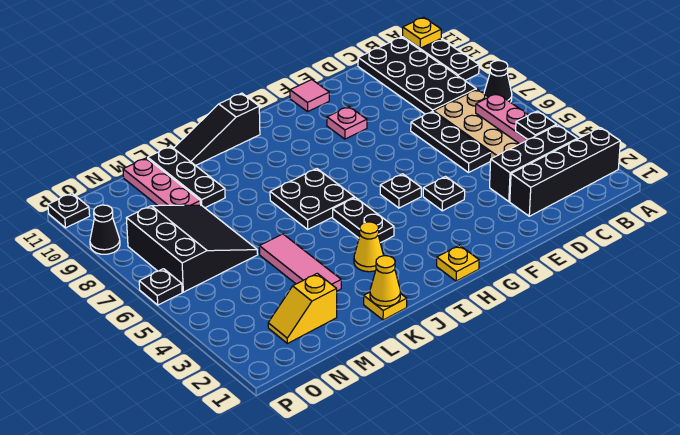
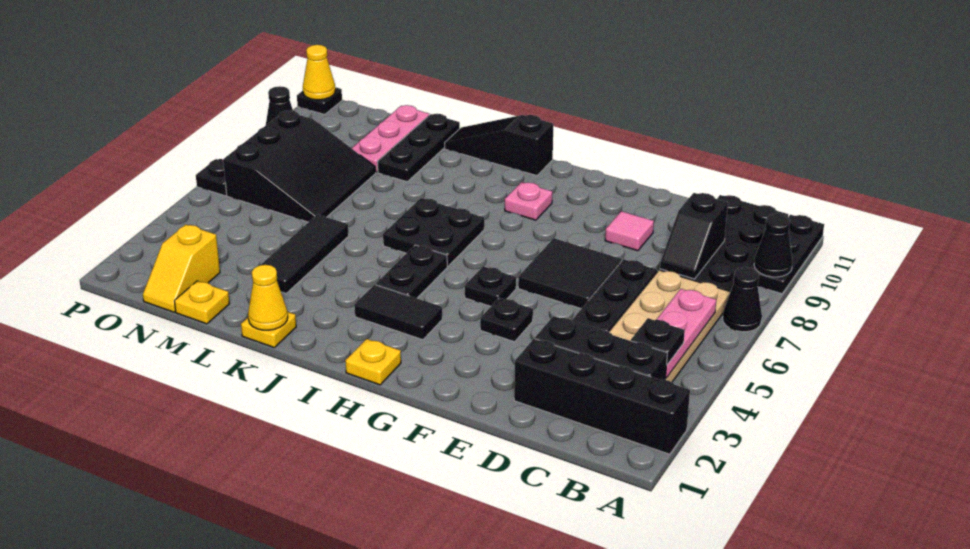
none -> black cone A9 level 2
yellow plate A11 level 2 -> yellow plate M1 level 1
none -> black slope C8:C9 level 2 top 9
none -> black tile E6:F7 level 1
pink plate F9 level 1 -> pink plate H9 level 1
pink tile F11 level 1 -> pink tile E9 level 1
none -> black tile H3:I3 level 1
yellow cone J3 level 1 -> yellow cone P11 level 2
pink tile L3:L5 level 1 -> black tile L3:L5 level 1
yellow slope M2:N2 level 1 top M -> yellow slope N1:N2 level 1 top 2

